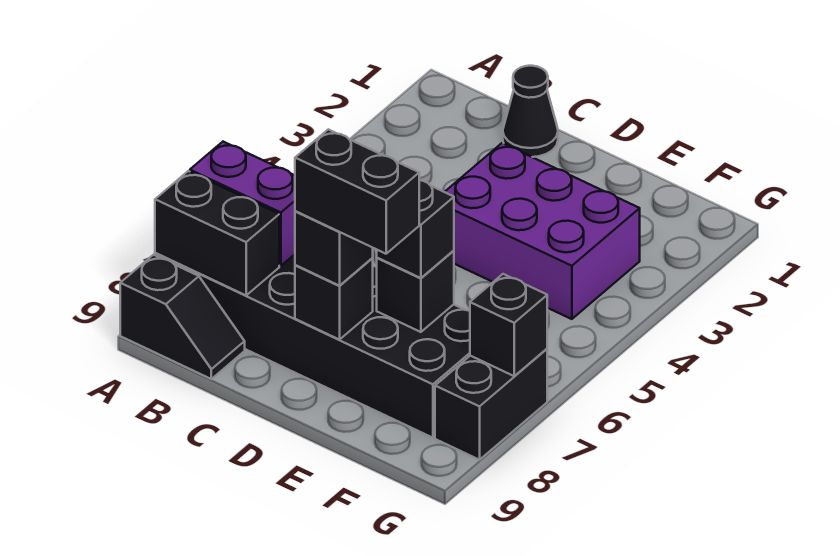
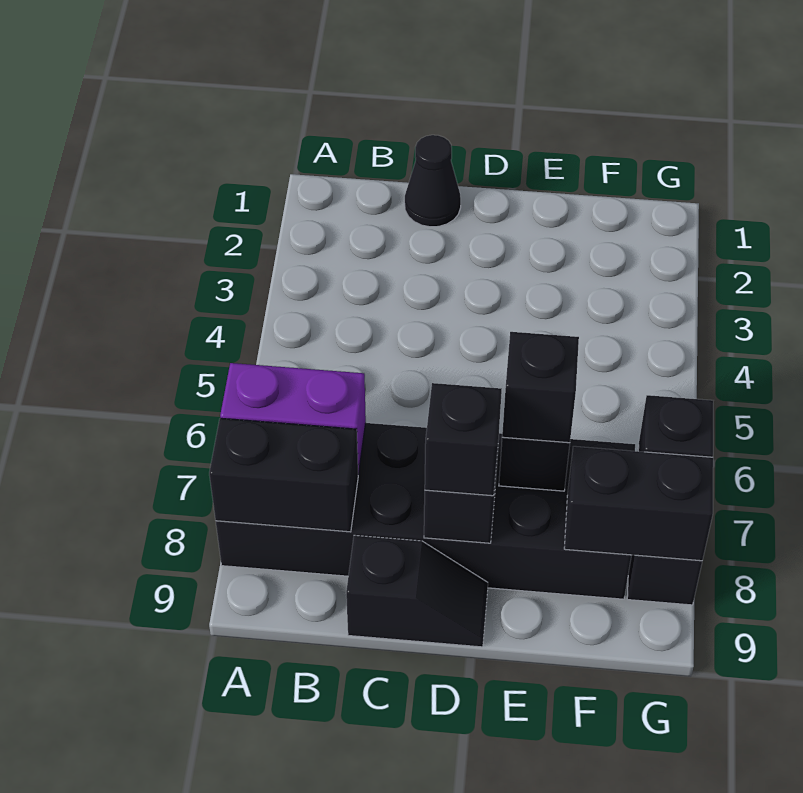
black slope A9:B9 level 1 top A -> black slope C9:D9 level 1 top C
purple brick D3:F4 level 1 -> none
black brick D8:E8 level 4 -> black brick F8:G8 level 2

